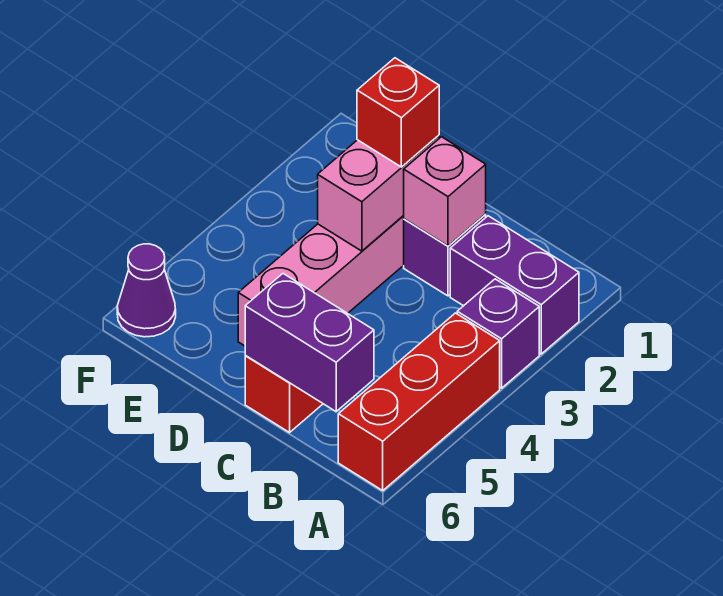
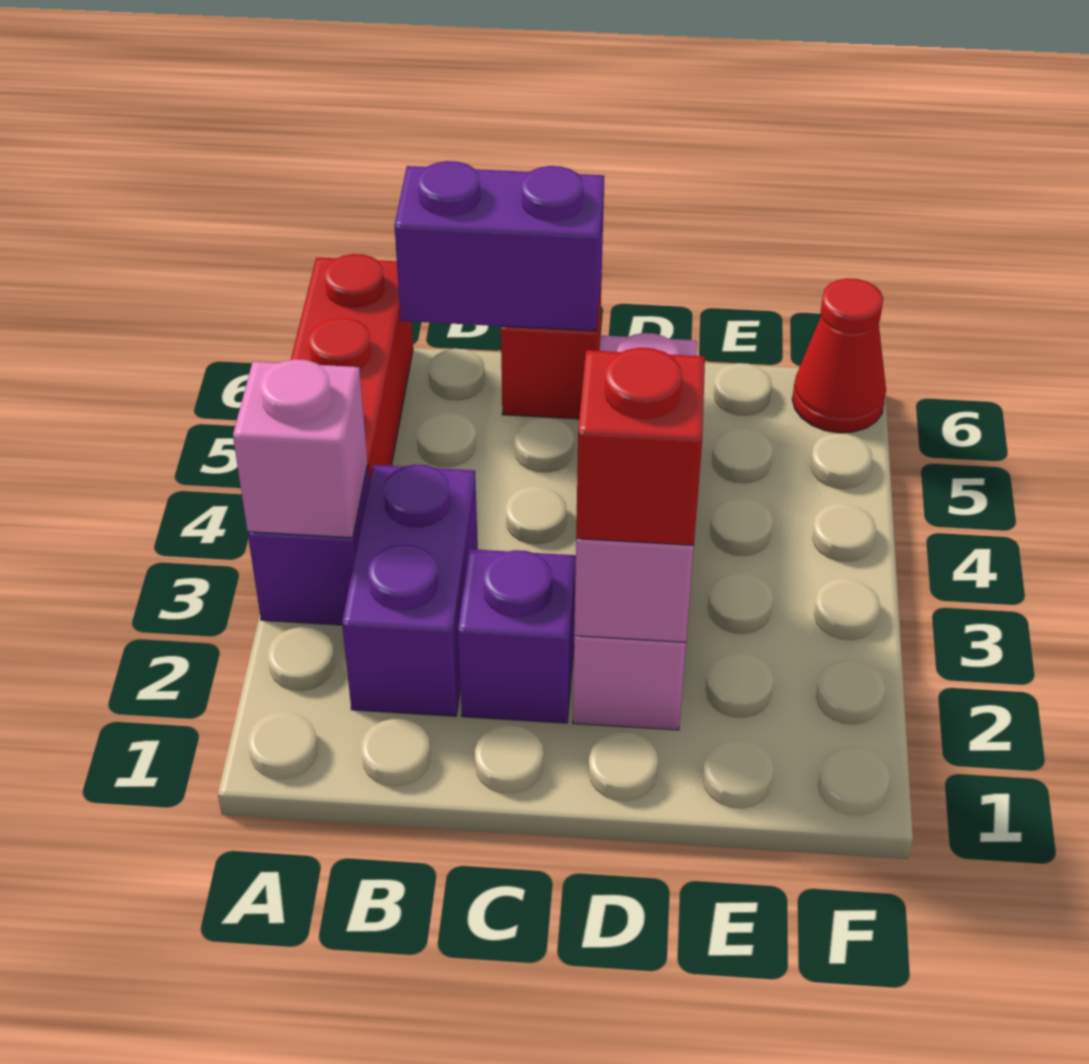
purple brick A2:B2 level 1 -> purple brick B2:B3 level 1
pink brick C2 level 2 -> pink brick A3 level 2
purple cone F6 level 1 -> red cone F6 level 1

